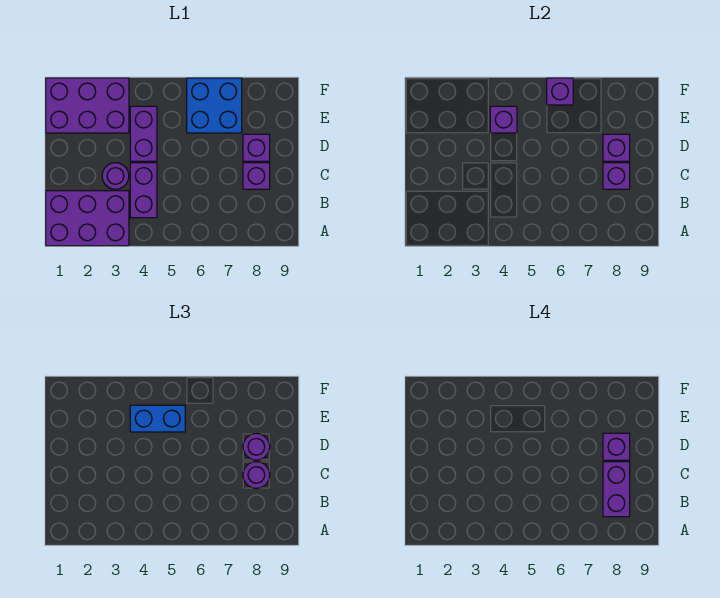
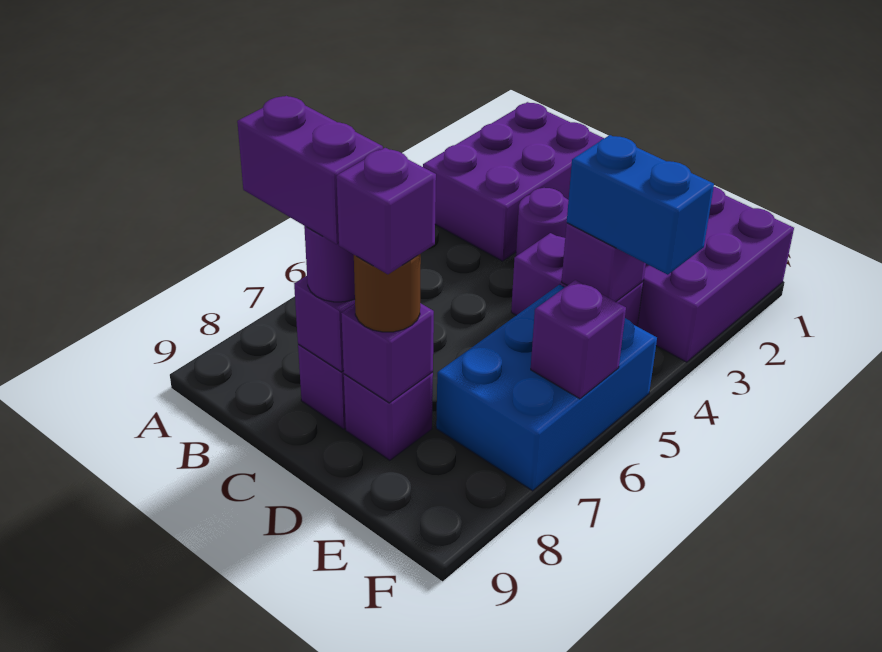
purple brick B4:C4 level 1 -> none
purple round brick D8 level 3 -> brown round brick D8 level 3
blue brick E4:E5 level 3 -> blue brick E4:F4 level 3
blue brick E6:F7 level 1 -> blue brick E5:F7 level 1

